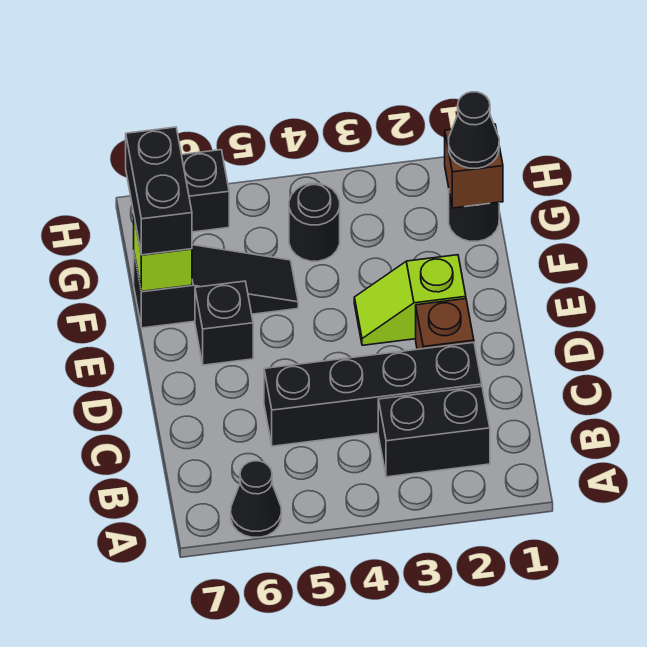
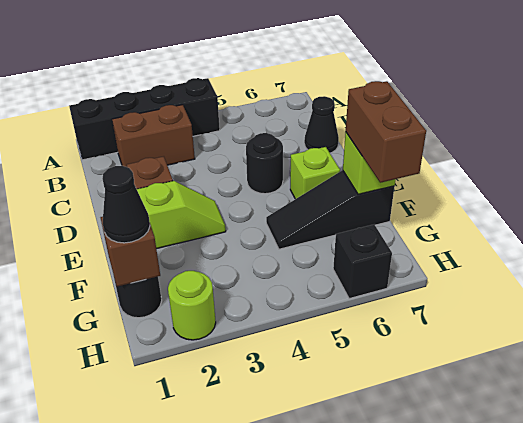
black cone A6 level 1 -> black cone C7 level 1
black brick B2:B3 level 1 -> brown brick B2:B3 level 1
black brick C2:C5 level 1 -> black brick A1:A4 level 1
black brick E6 level 1 -> lime brick E6 level 1
black brick F7:G7 level 3 -> brown brick F7:G7 level 3
black round brick G4 level 1 -> black round brick D5 level 1
none -> lime round brick H2 level 1

